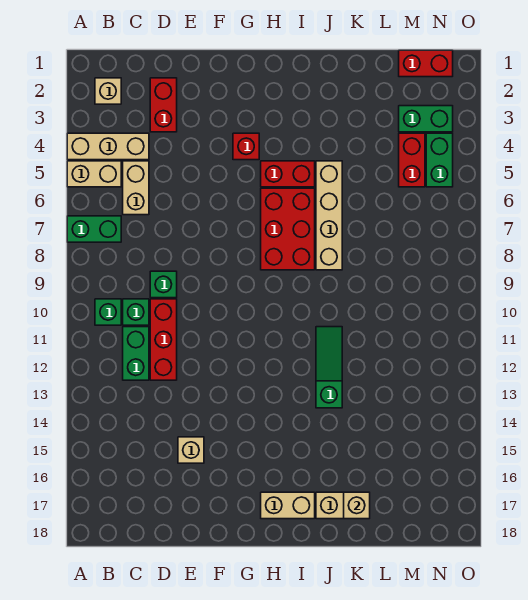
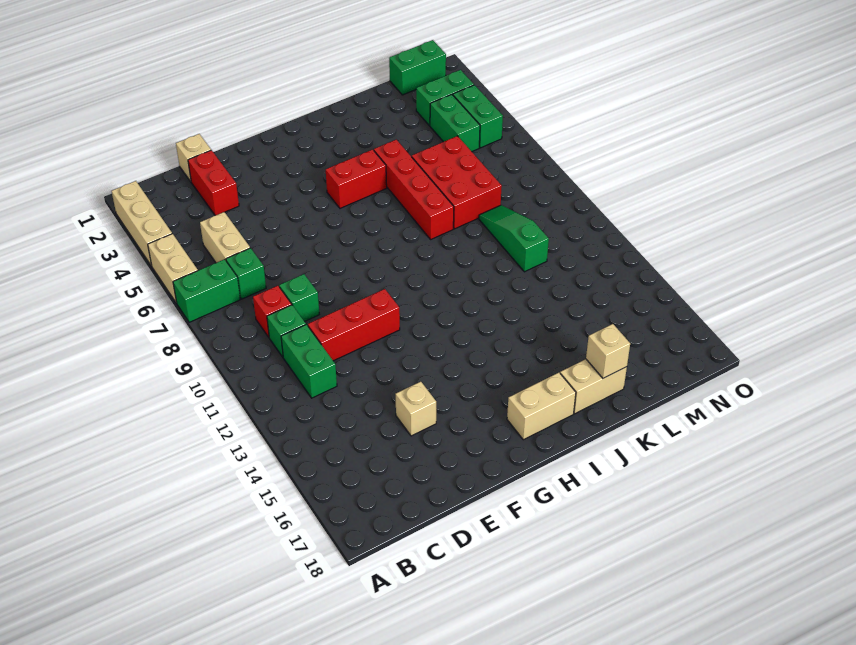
tan brick A4:C4 level 1 -> tan brick A2:A4 level 1
tan brick A5:B5 level 1 -> tan brick A5:A6 level 1
tan brick B2 level 1 -> tan brick D1 level 1
green brick B10 level 1 -> green brick C7 level 1
red brick D10:D12 level 1 -> red brick D11:F11 level 1
red brick G4 level 1 -> red brick C9 level 1
red brick H6:I8 level 1 -> red brick K6:L8 level 1
tan brick J5:J8 level 1 -> red brick J5:J8 level 1
green slope J11:J13 level 1 top 13 -> green slope L9:L11 level 1 top 11
red brick M1:N1 level 1 -> green brick M1:N1 level 1
red brick M4:M5 level 1 -> green brick M4:M5 level 1

